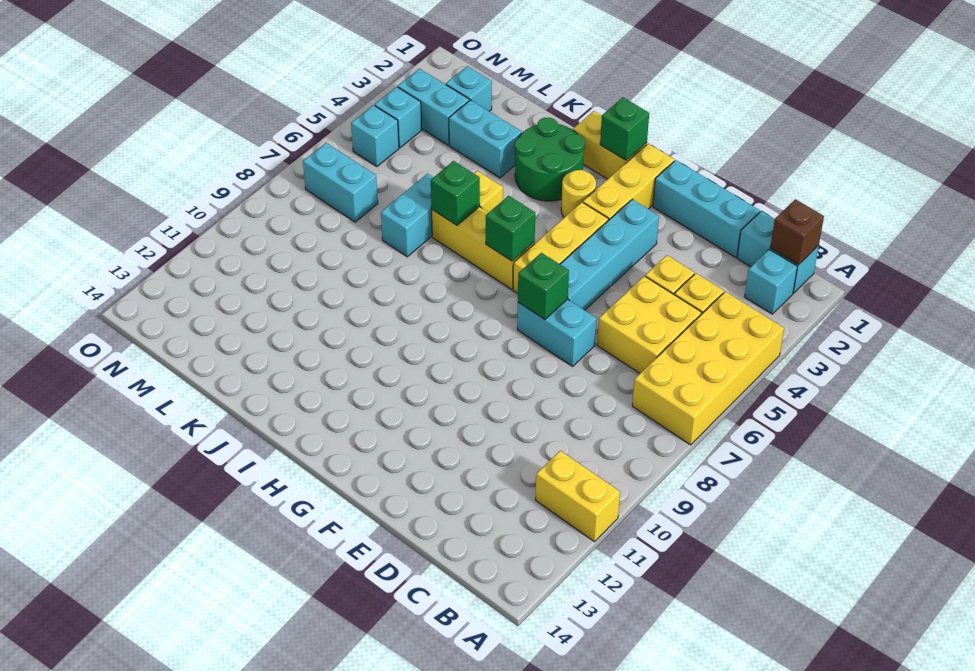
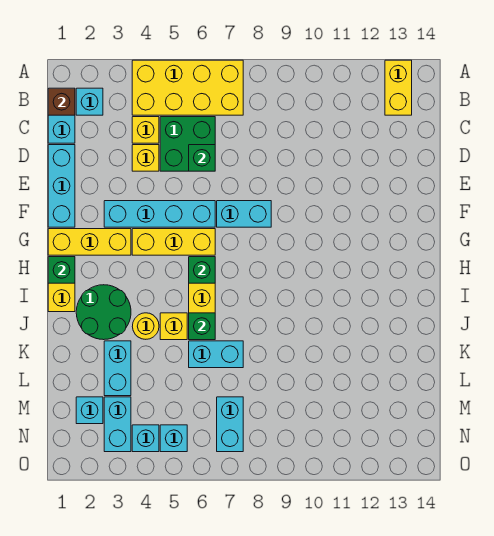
yellow brick A11:B11 level 1 -> yellow brick A13:B13 level 1
yellow brick C5:D6 level 1 -> green brick C5:D6 level 1
cyan brick E7:F7 level 1 -> cyan brick F7:F8 level 1
green brick F7 level 2 -> green brick D6 level 2
yellow round brick H3 level 1 -> yellow round brick J4 level 1

